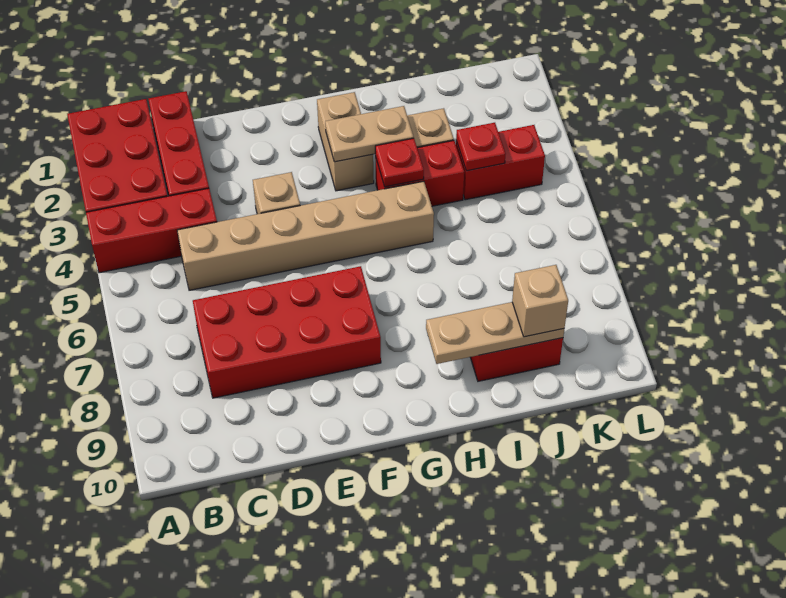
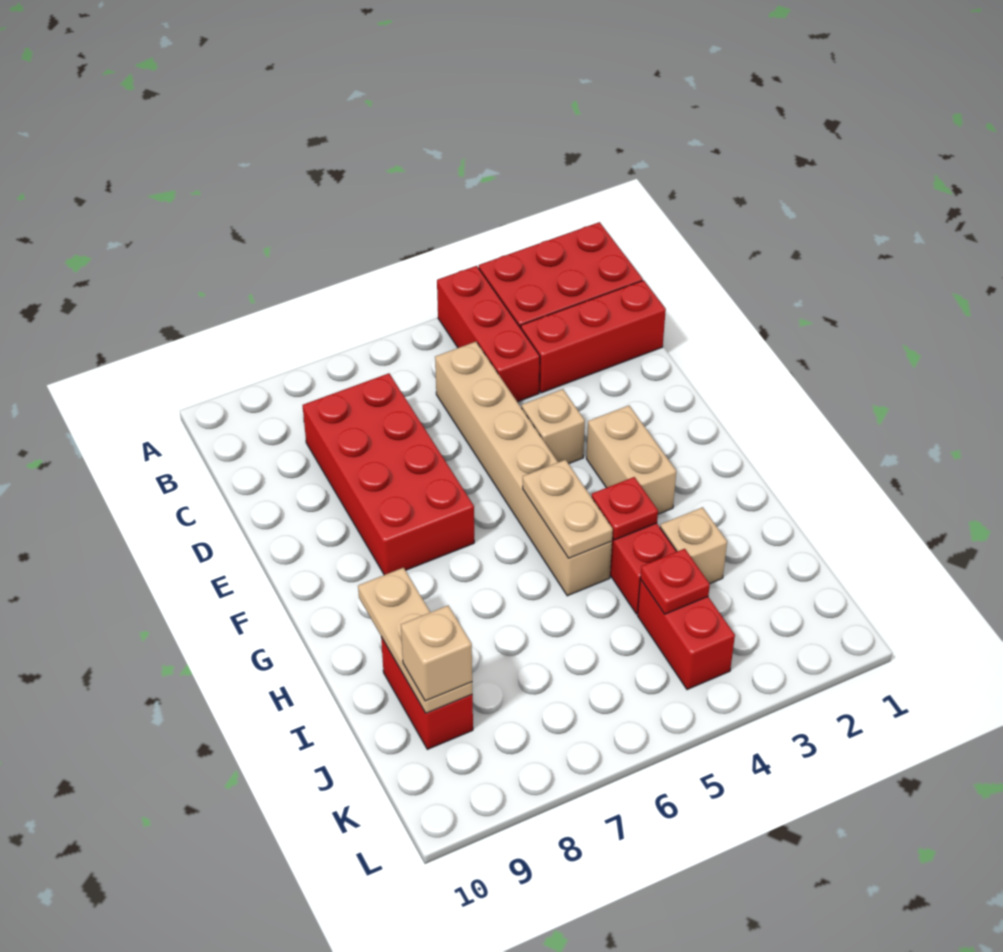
tan brick G2:G3 level 1 -> tan brick F3:G3 level 1
tan plate G3:H3 level 2 -> tan plate G5:H5 level 2

